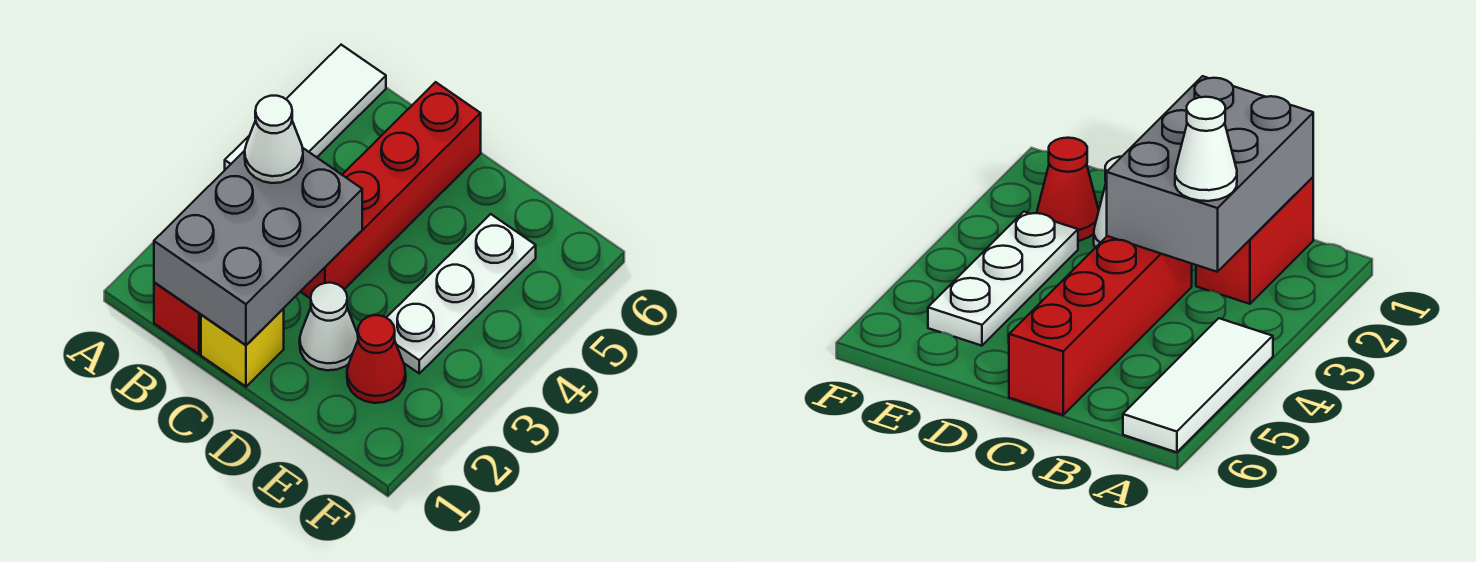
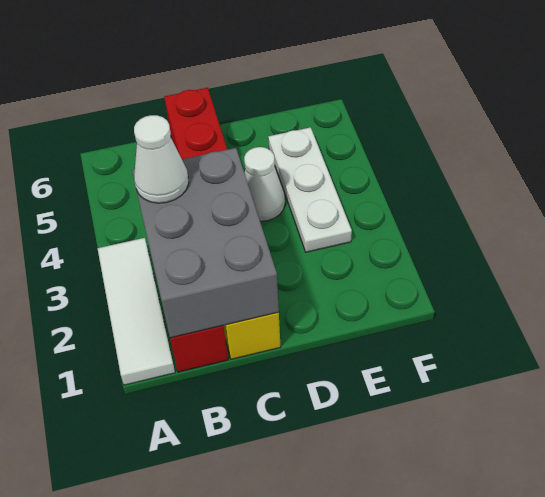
white tile A4:A6 level 1 -> white tile A1:A3 level 1
white cone D2 level 1 -> white cone D4 level 1
red cone E2 level 1 -> none

